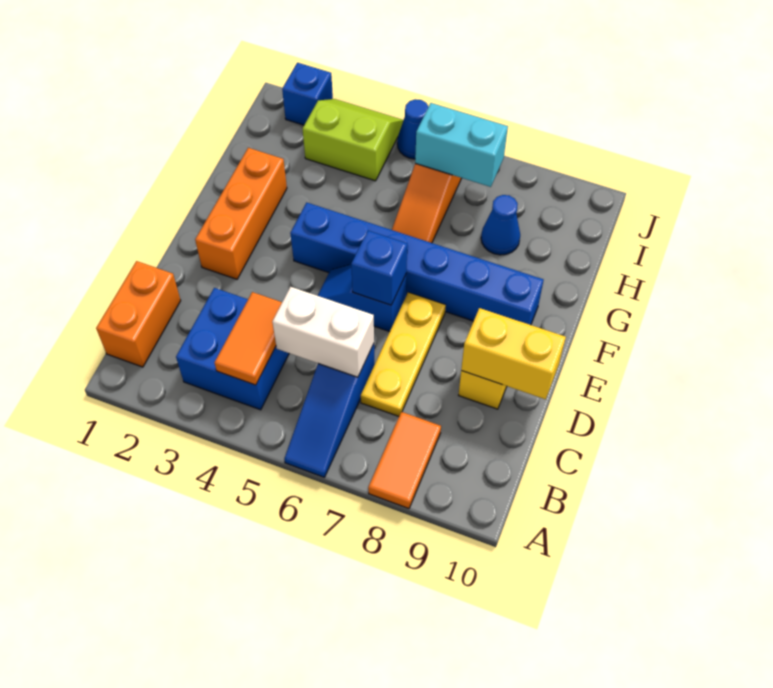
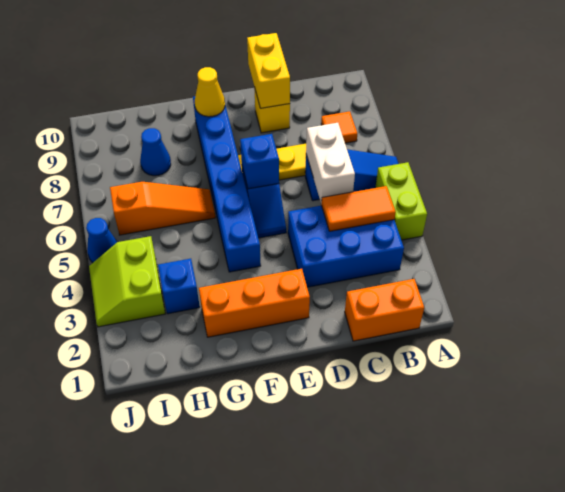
none -> lime brick A4:A5 level 1
orange tile A8:B8 level 1 -> orange tile B8 level 1
blue brick B3:C4 level 1 -> blue brick B3:D4 level 1
none -> yellow cone F9 level 2
cyan brick I6:I7 level 2 -> none
blue brick J2 level 1 -> blue brick H3 level 1

